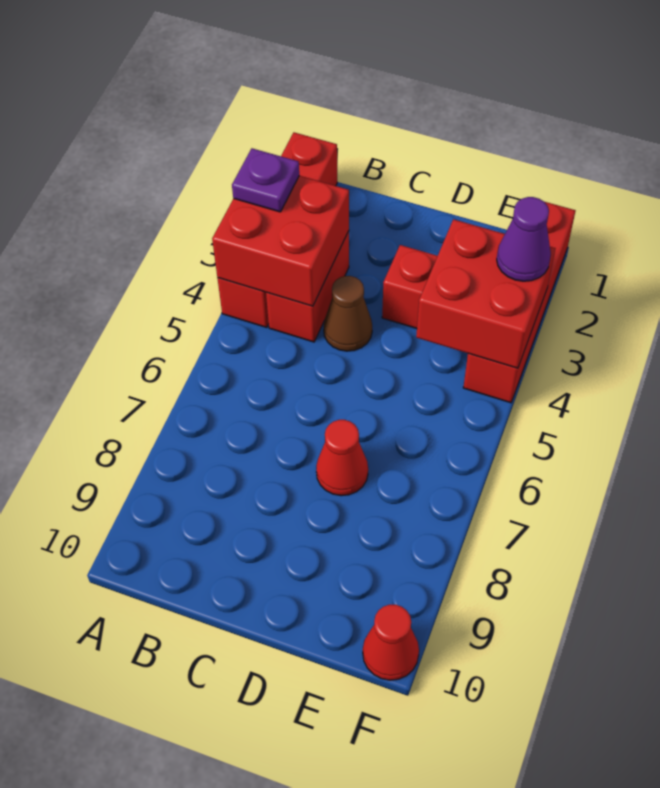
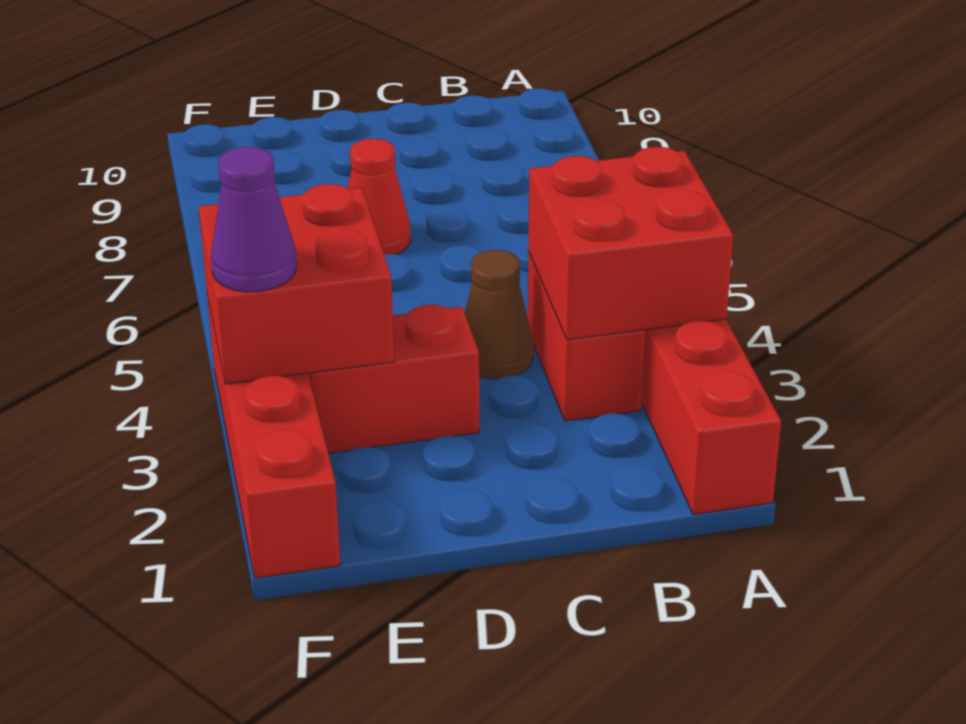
purple plate A3 level 3 -> none
red cone F10 level 1 -> none

